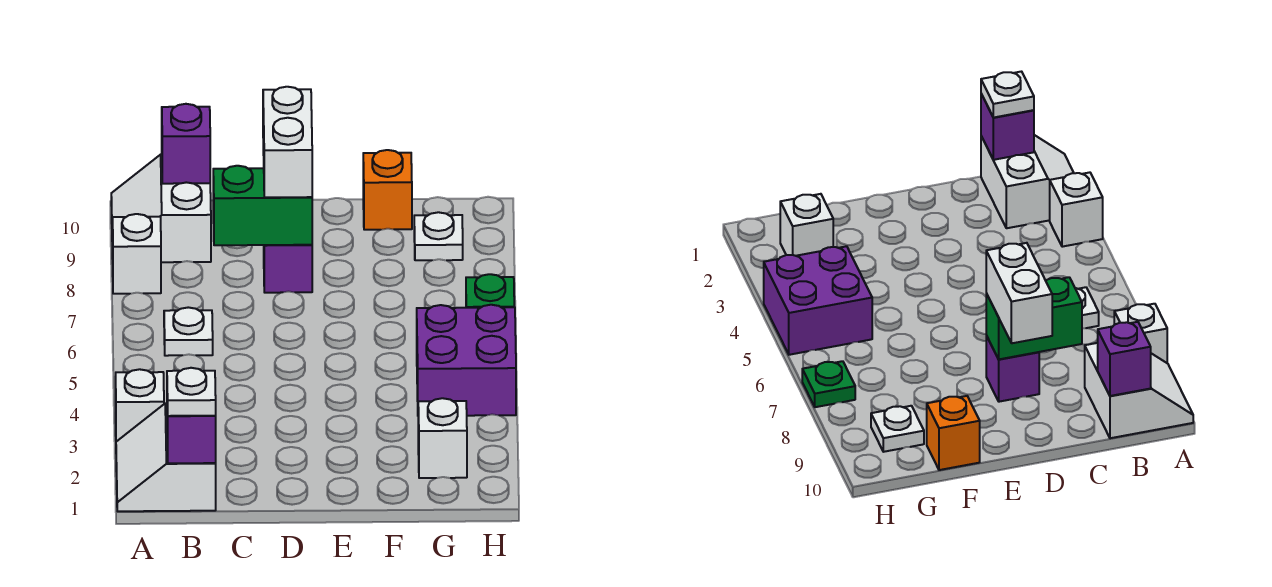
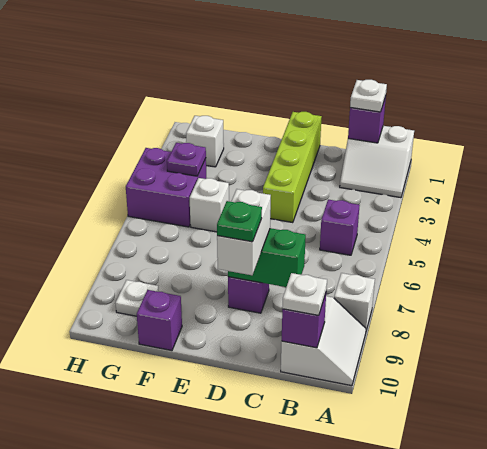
white slope A1:B2 level 1 top B -> white slope A1:B2 level 1 top 1
white brick A3 level 1 -> white brick F5 level 1
none -> purple brick B5 level 1
white plate B6 level 1 -> white plate B10 level 3
none -> lime brick D1:D4 level 1
orange brick F10 level 1 -> purple brick F10 level 1
none -> purple plate G4 level 2
green plate H7 level 1 -> green plate D9 level 4

